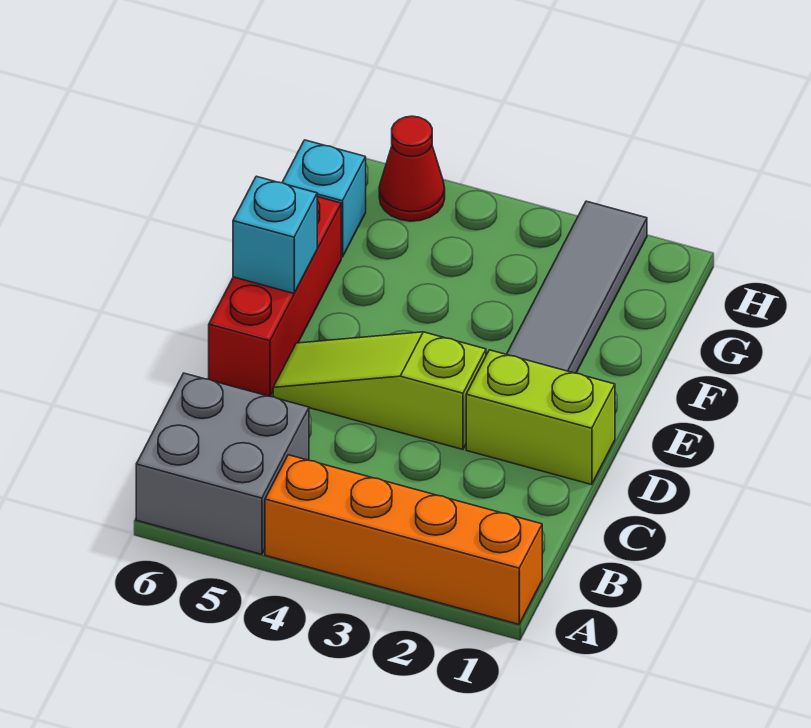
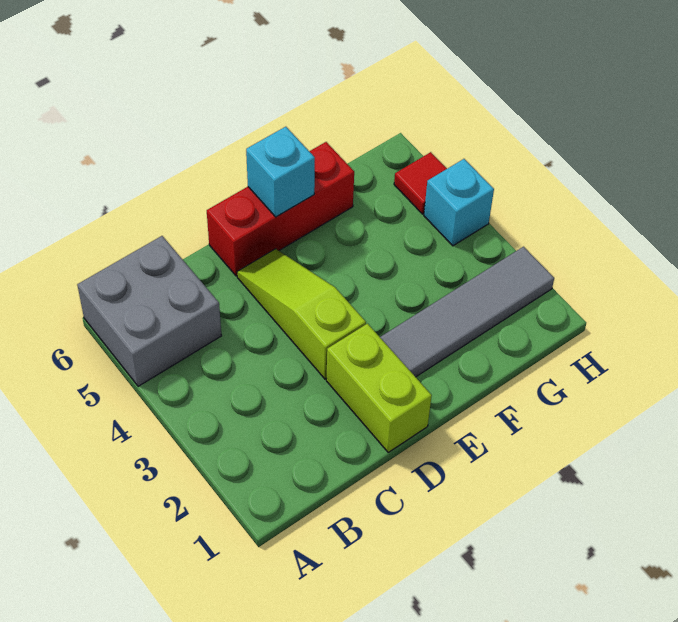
orange brick A1:A4 level 1 -> none
cyan brick G6 level 1 -> cyan brick H4 level 1
red cone H5 level 1 -> red tile H5 level 1

